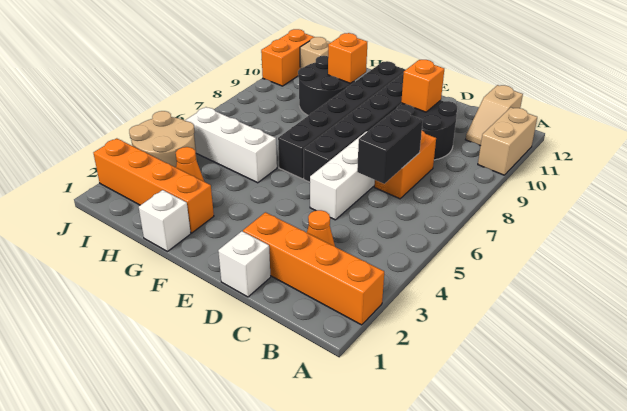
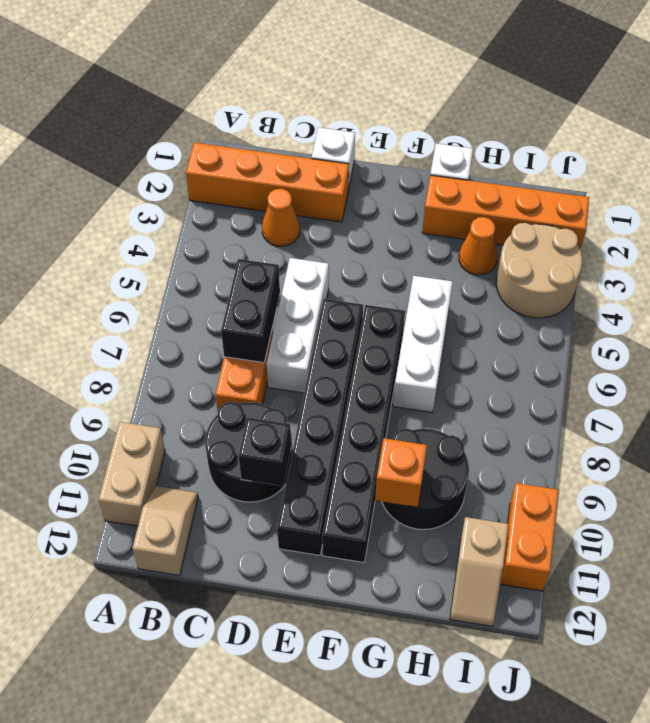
orange brick D10 level 2 -> black brick D10 level 2
white brick G5:I5 level 1 -> white brick G5:G7 level 1

